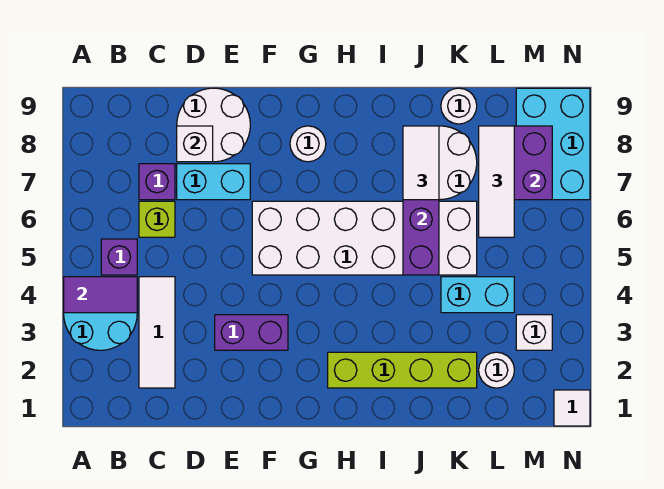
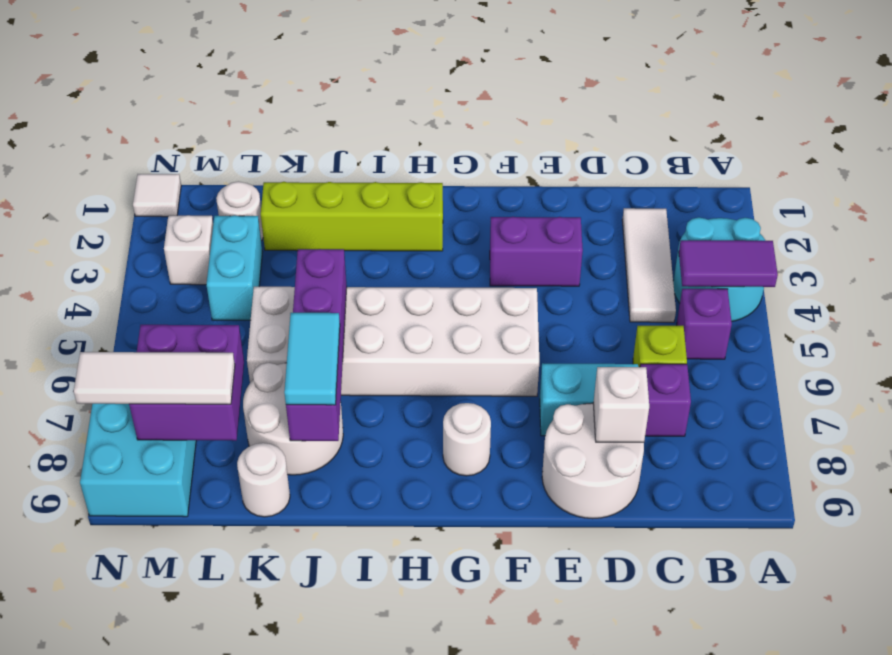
white tile J7:J8 level 3 -> cyan tile J7:J8 level 3
cyan brick K4:L4 level 1 -> cyan brick L3:L4 level 1
white tile L6:L8 level 3 -> white tile L8:N8 level 3

